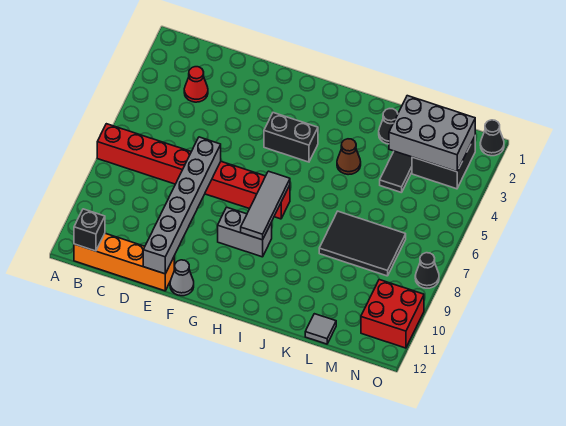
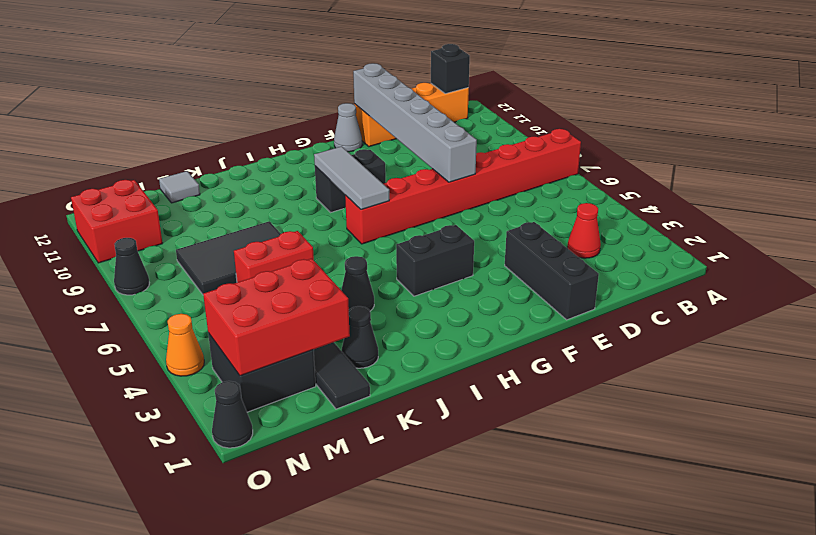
none -> black brick E1:E3 level 1
grey brick G9:H9 level 1 -> black brick G9:H9 level 1
brown cone J4 level 1 -> black cone J4 level 1
none -> red brick K6:L6 level 1
grey brick L2:N3 level 2 -> red brick L2:N3 level 2
none -> orange cone O4 level 1

